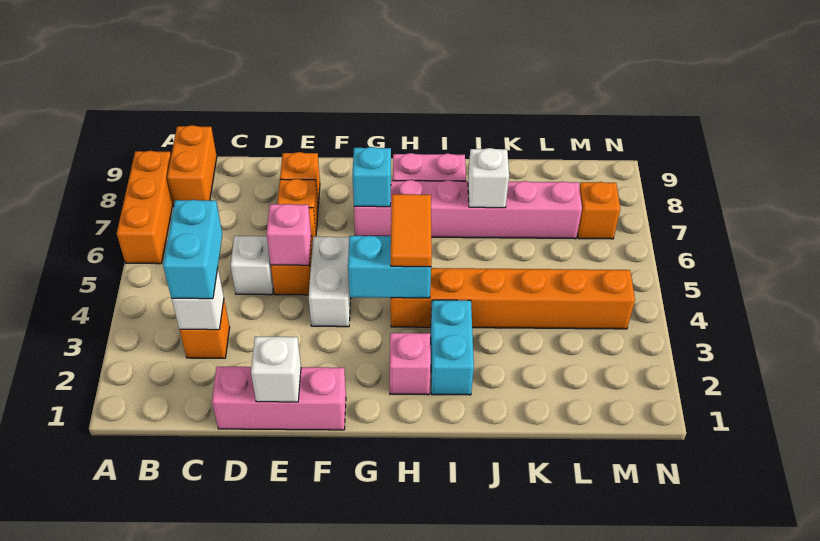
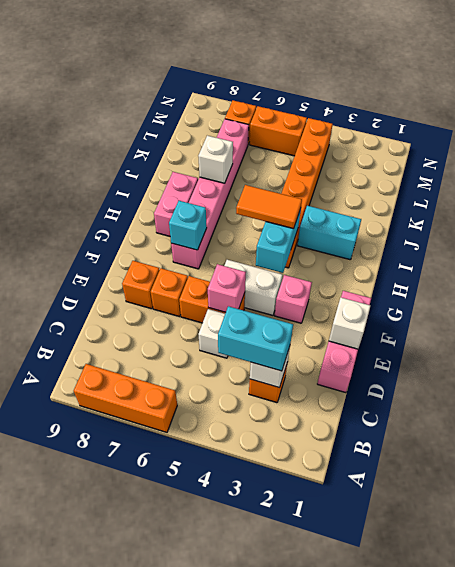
orange brick B8:B9 level 1 -> orange brick M5:M6 level 1
pink brick H2 level 1 -> pink brick F3 level 1

